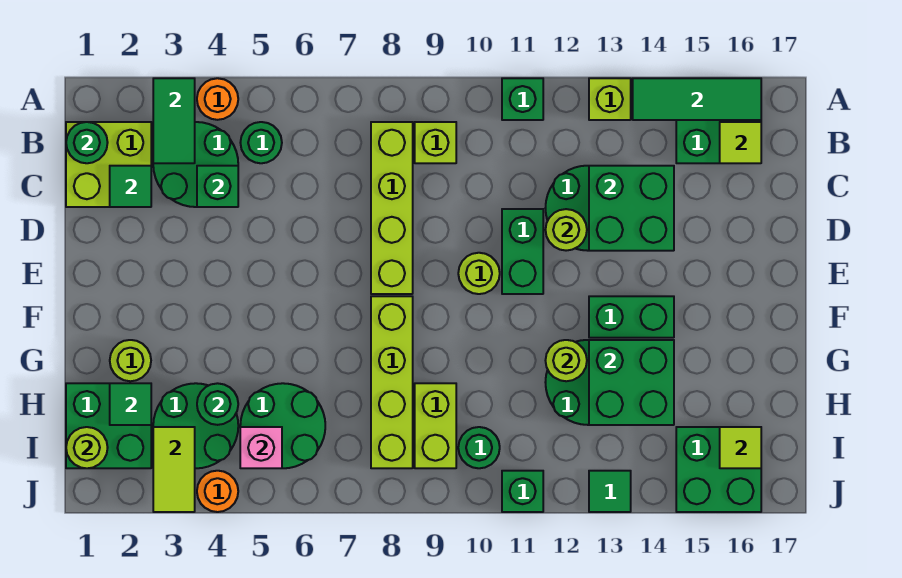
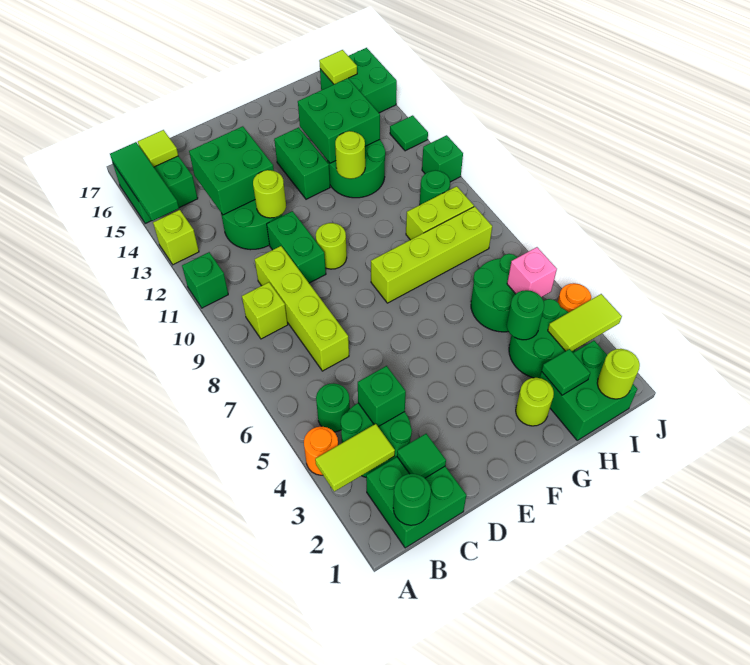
green tile A3:B3 level 2 -> lime tile A3:B3 level 2
lime brick B1:C2 level 1 -> green brick B1:C2 level 1
lime brick B8:E8 level 1 -> lime brick C7:C10 level 1
green brick D11:E11 level 1 -> green brick D10:D11 level 1

